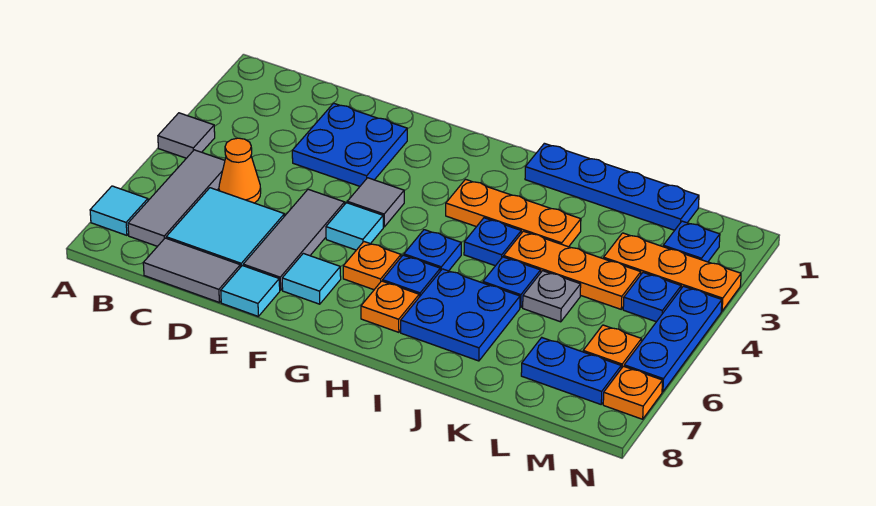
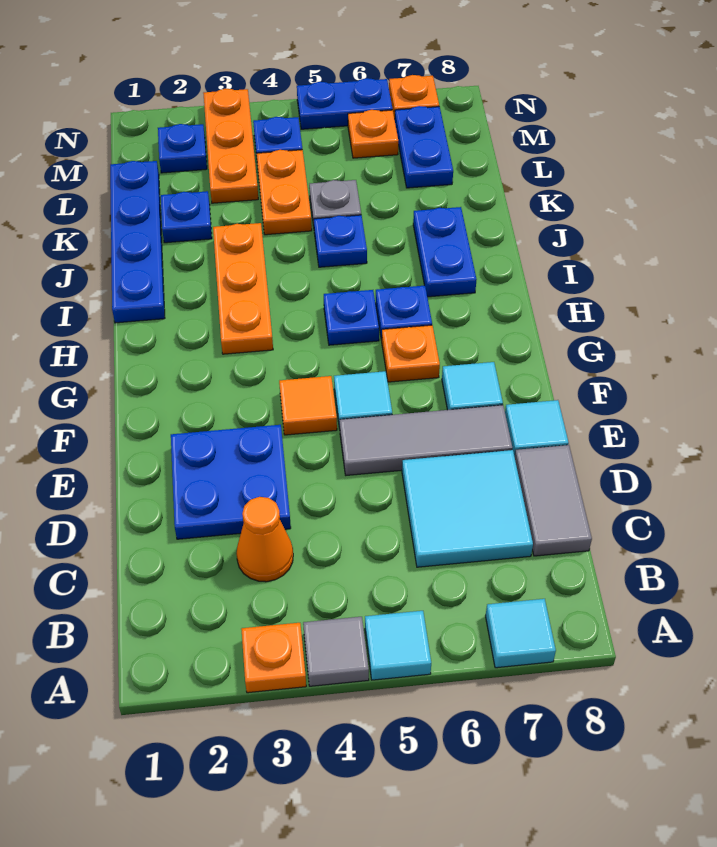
none -> cyan tile A5 level 1
grey tile B5:B7 level 1 -> none
orange cone C5 level 1 -> orange cone C3 level 1
grey tile F4 level 1 -> orange tile F4 level 1
orange plate H7 level 1 -> orange plate A3 level 1
blue plate I4 level 1 -> blue plate K2 level 1
blue plate I6:J7 level 1 -> blue plate I7:J7 level 1
orange plate J4:L4 level 1 -> orange plate K4:L4 level 1
blue plate N4:N6 level 1 -> blue plate N5:N6 level 1

